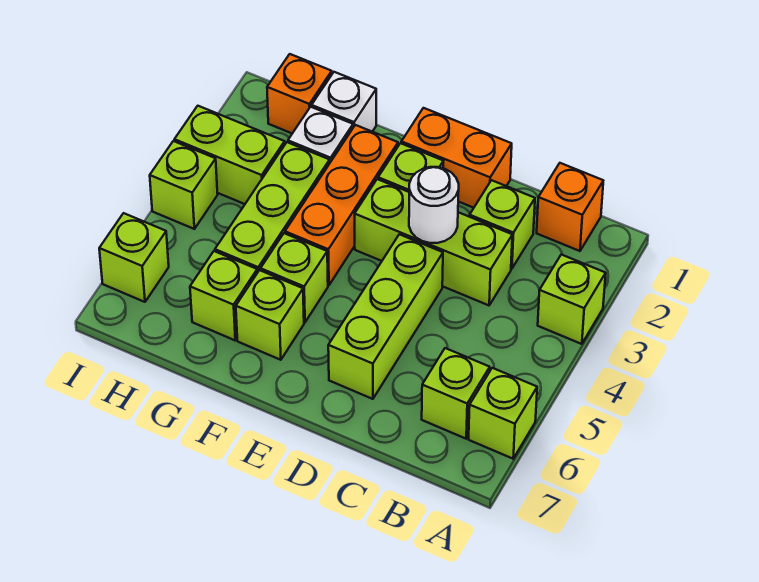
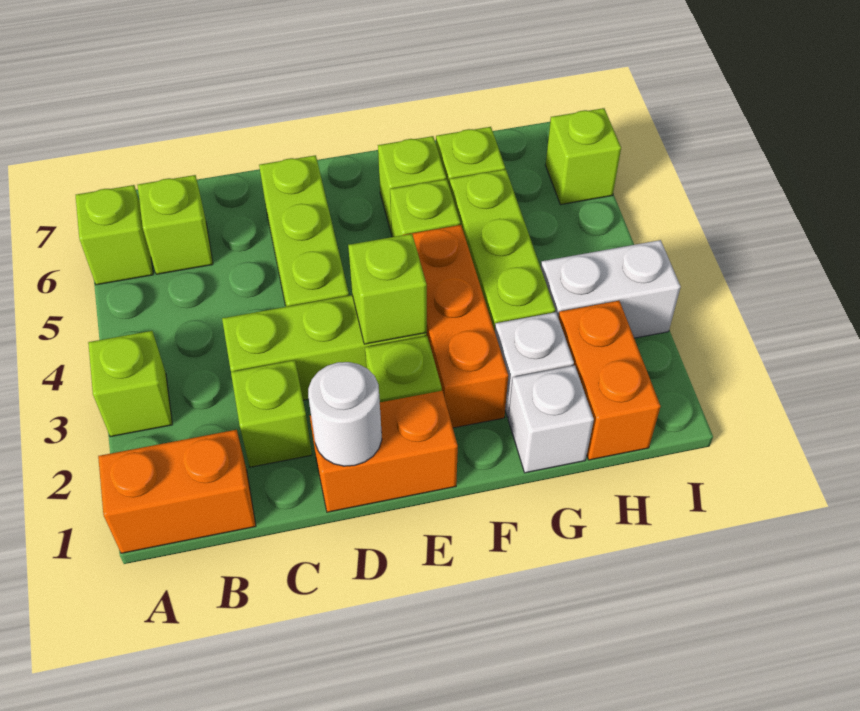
orange brick B1 level 1 -> orange brick A1:B1 level 1
white round brick D3 level 2 -> white round brick D1 level 2
orange brick H1 level 1 -> orange brick H1:H2 level 1
lime brick H3:I3 level 1 -> white brick H3:I3 level 1
lime brick I4 level 1 -> lime brick E3 level 2

